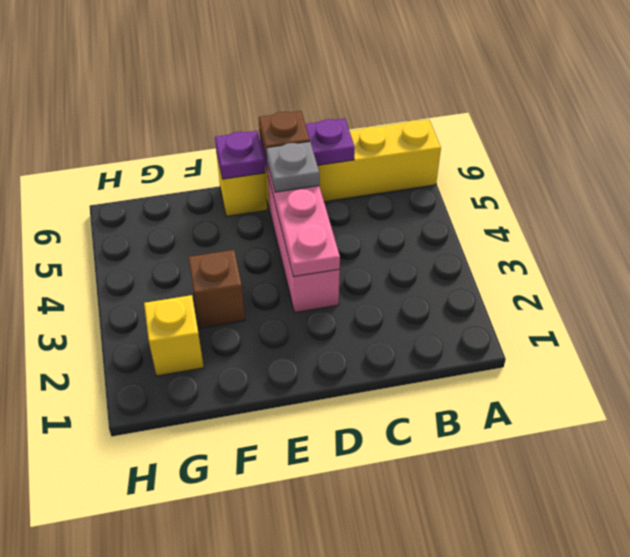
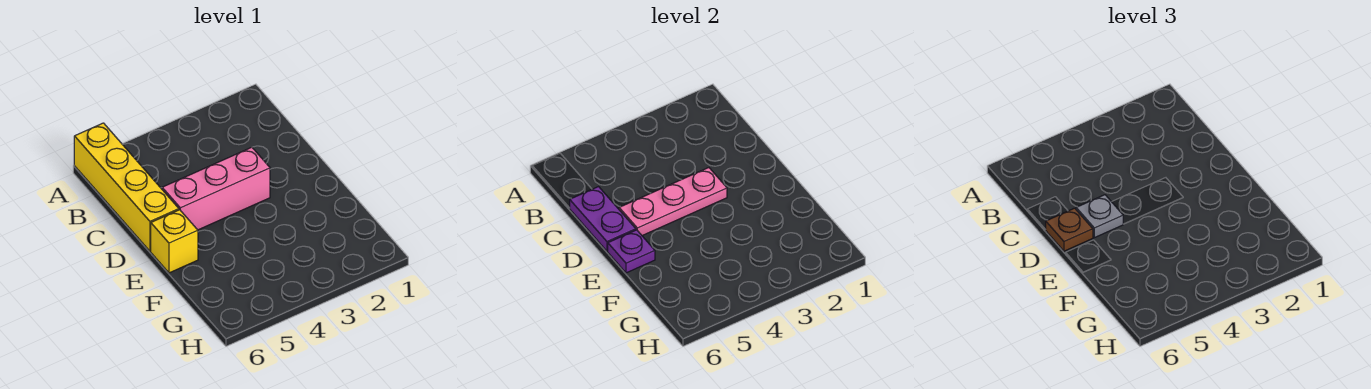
brown brick F3 level 1 -> none
yellow brick G2 level 1 -> none

